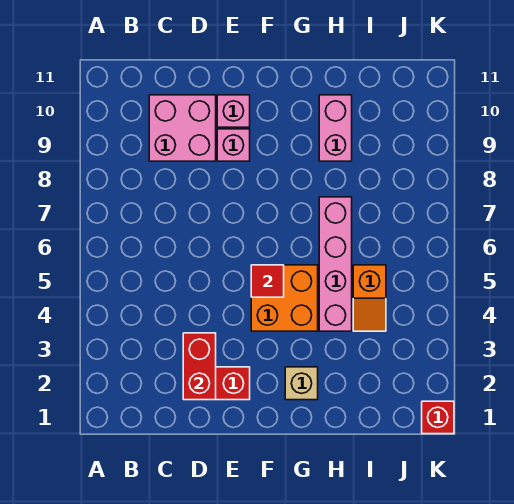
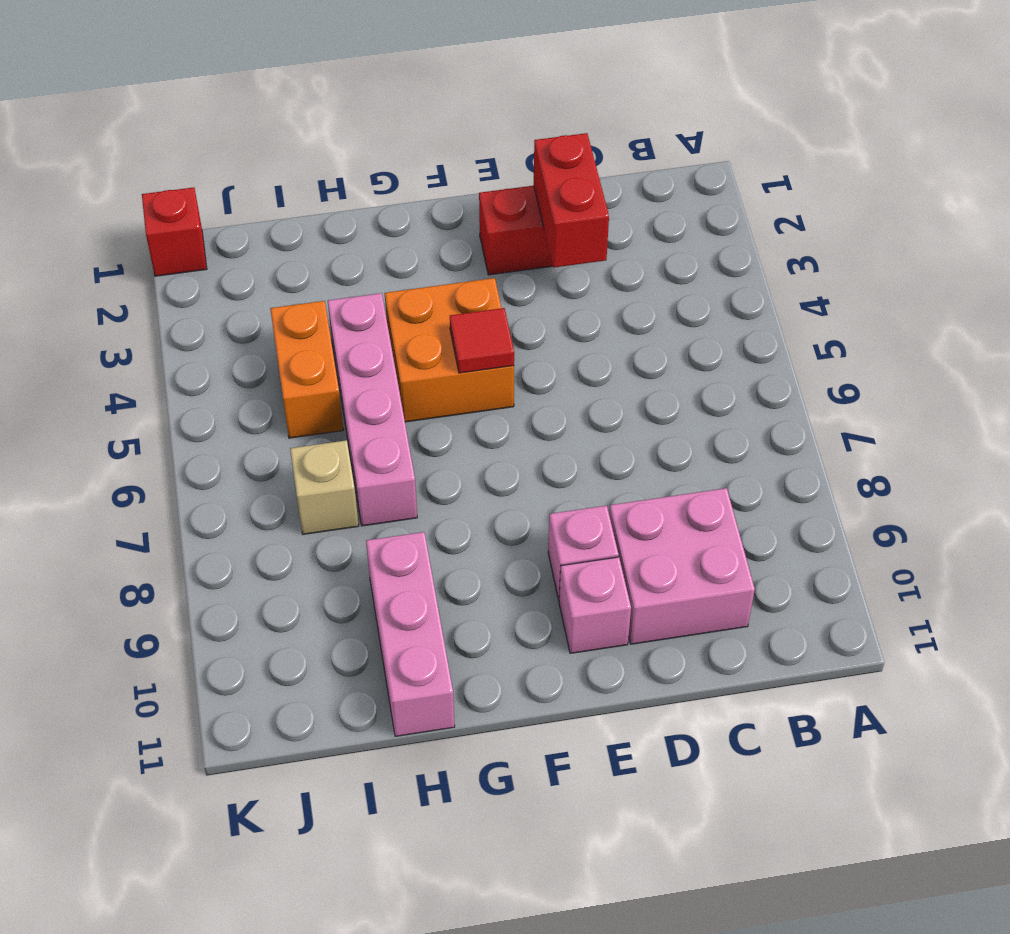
tan brick G2 level 1 -> tan brick I7 level 1
pink brick H9:H10 level 1 -> pink brick H9:H11 level 1
orange slope I4:I5 level 1 top 5 -> orange brick I4:I5 level 1

